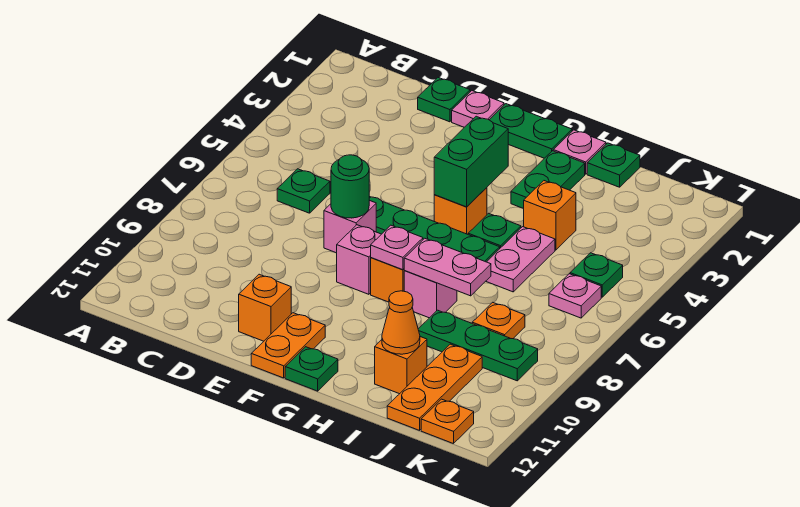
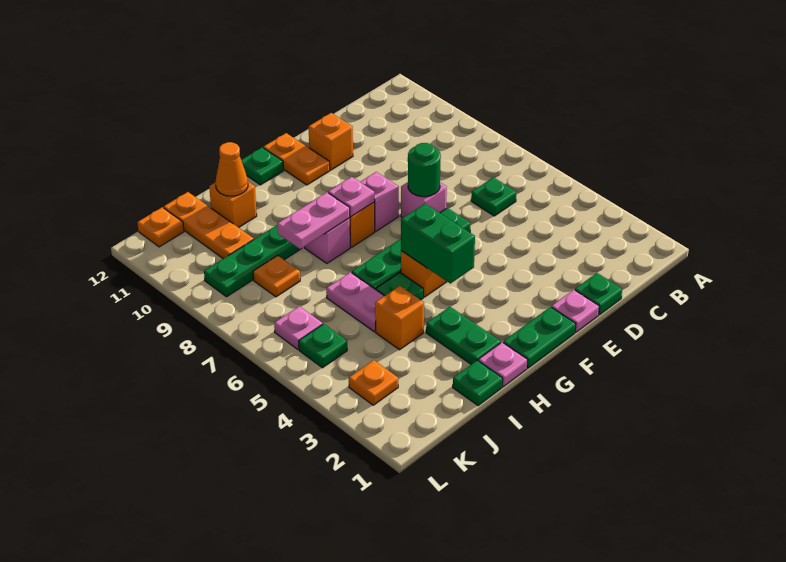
none -> orange plate K3 level 1

